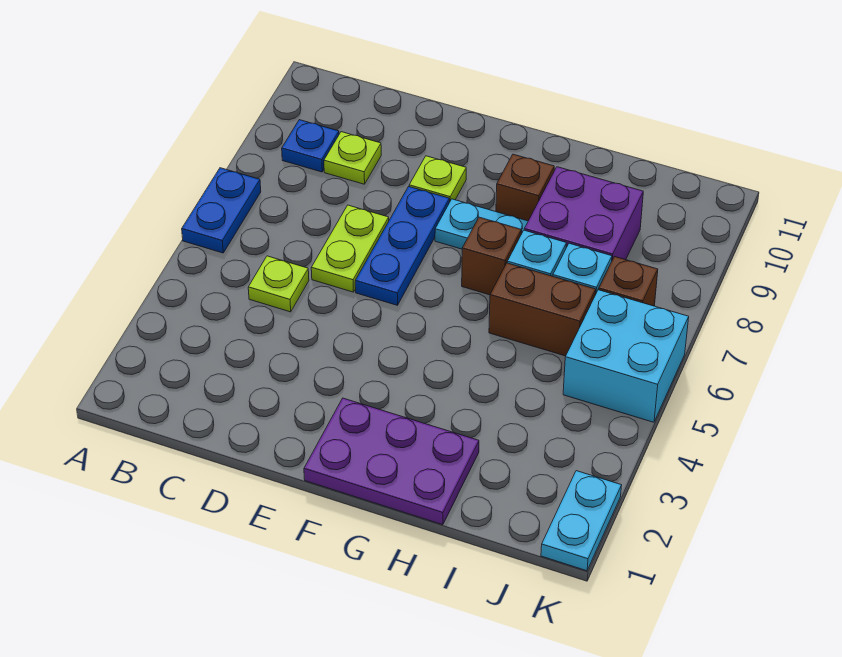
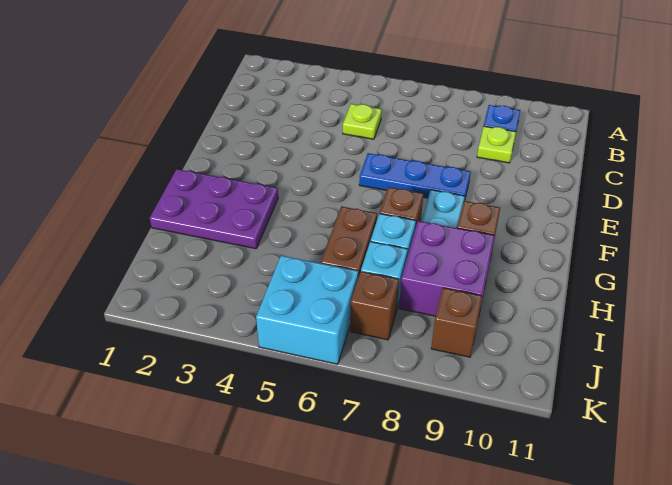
blue plate A6:A7 level 1 -> none
lime plate D6:D7 level 1 -> none
lime plate E9 level 1 -> none
purple plate F1:H2 level 1 -> purple plate G1:H3 level 1
none -> brown brick J9 level 1
cyan plate K1:K2 level 1 -> none

